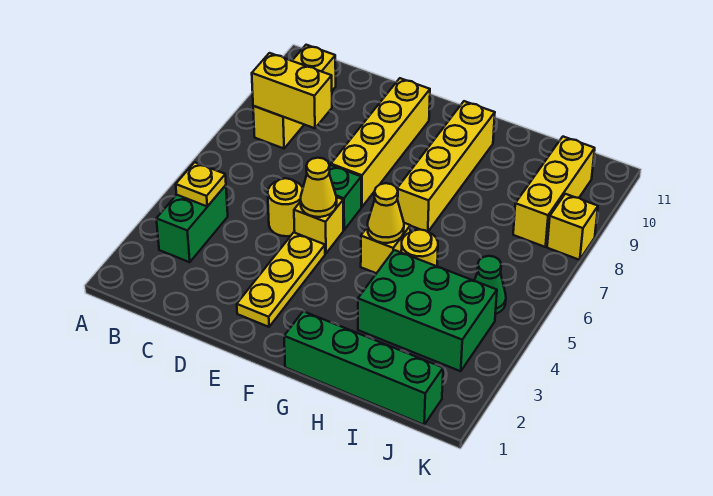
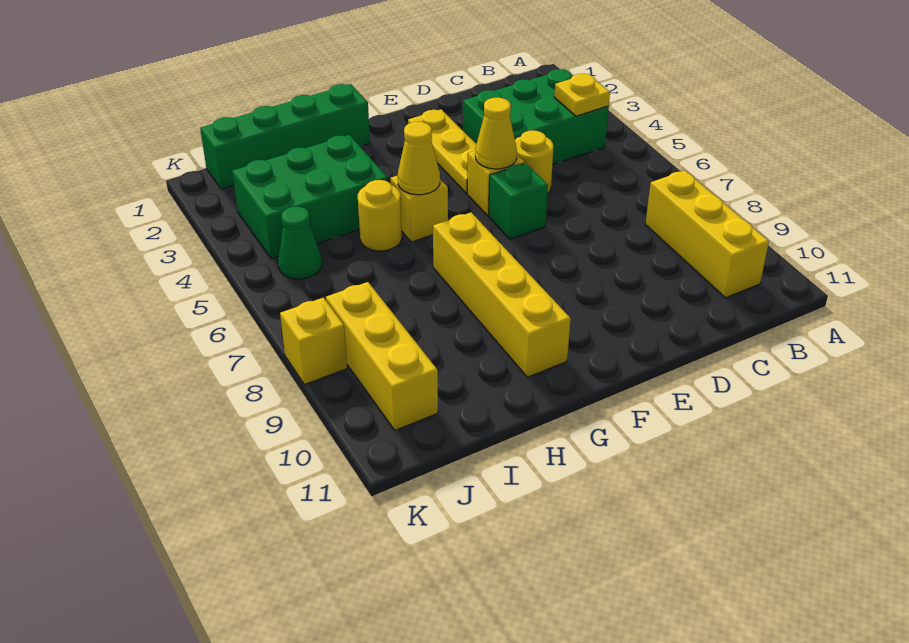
green brick B3:B4 level 1 -> green brick B3:D4 level 1
yellow brick B8:C8 level 2 -> none
yellow brick E7:E10 level 1 -> none

